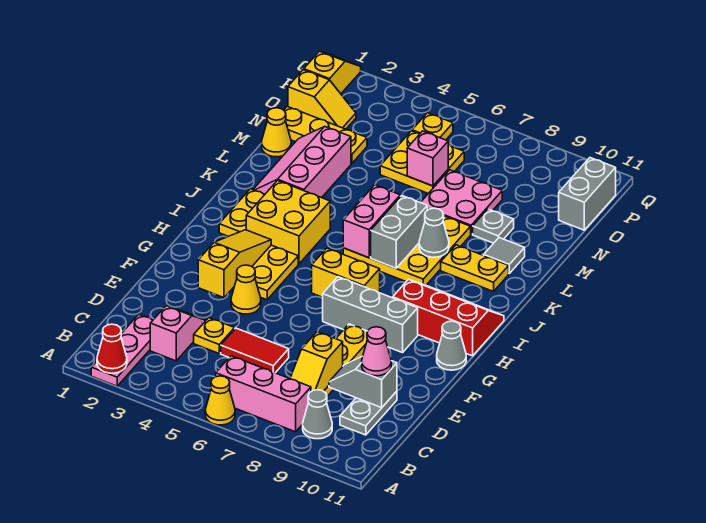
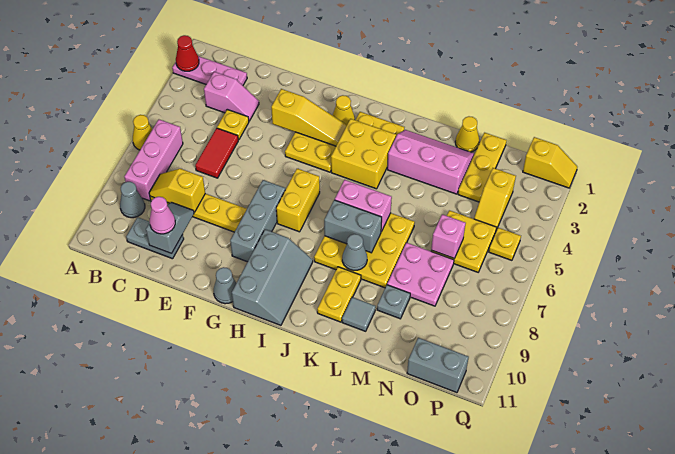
yellow cone F4 level 1 -> yellow cone H2 level 1
red slope H9:I11 level 1 top H -> grey slope H9:I11 level 1 top H
yellow slope O1:O2 level 1 top 1 -> yellow slope O3:O4 level 1 top 3

